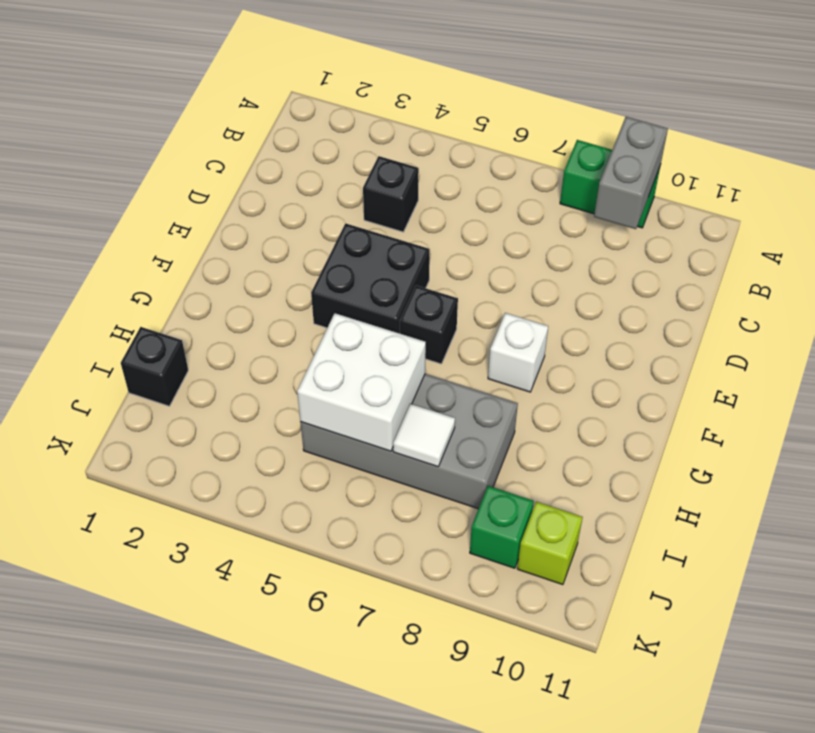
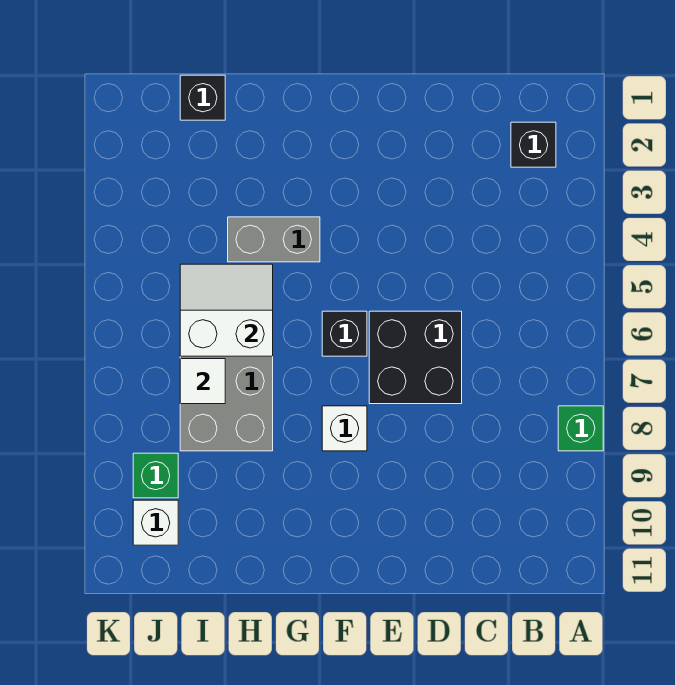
green brick A8:A9 level 1 -> green brick A8 level 1
grey brick A9:B9 level 2 -> grey brick G4:H4 level 1
black brick C4 level 1 -> black brick B2 level 1
black brick E4:F5 level 1 -> black brick D6:E7 level 1
white brick H5:I6 level 2 -> white slope H5:I6 level 2 top 6
lime brick J10 level 1 -> white brick J10 level 1

